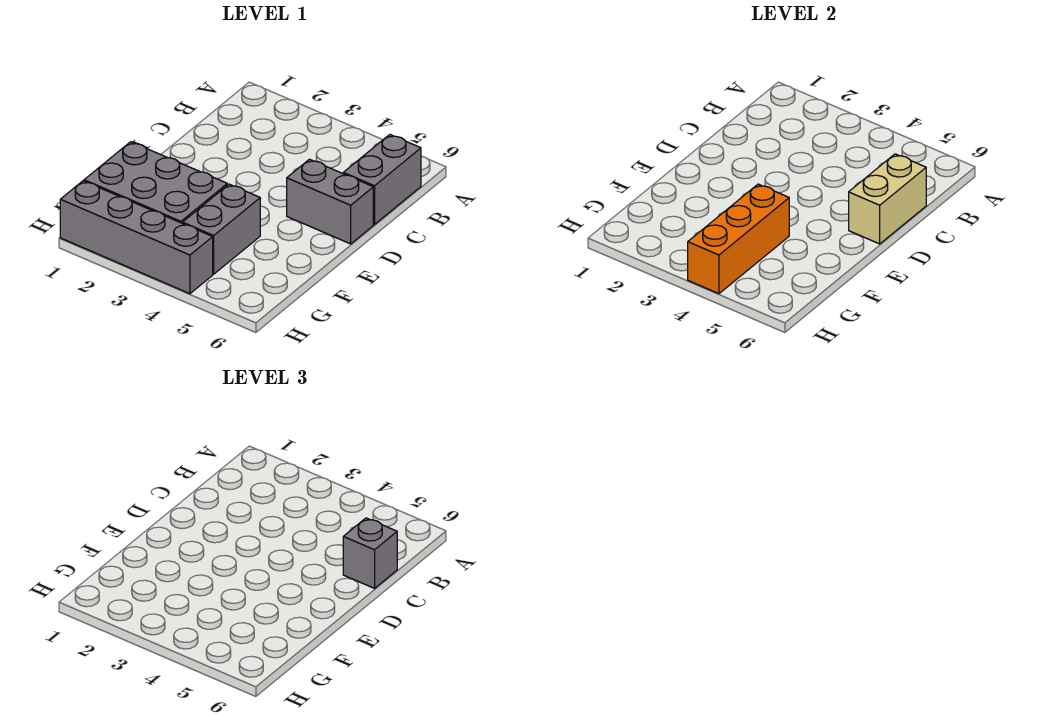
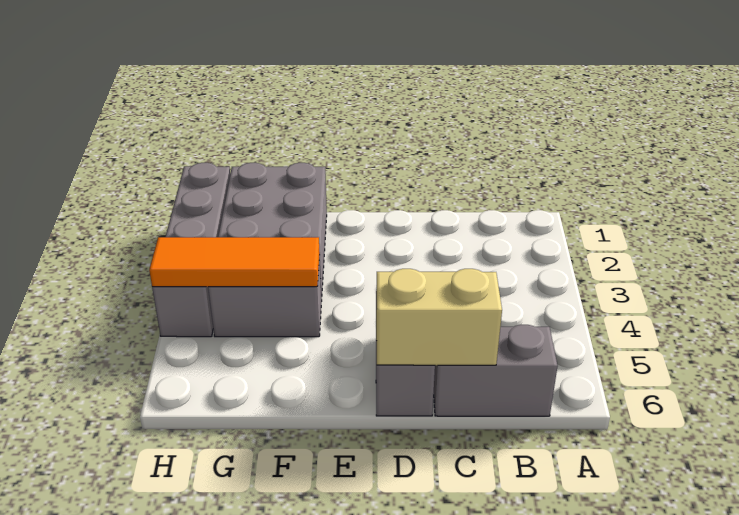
grey brick C6 level 3 -> none
orange brick F4:H4 level 2 -> orange tile F4:H4 level 2

